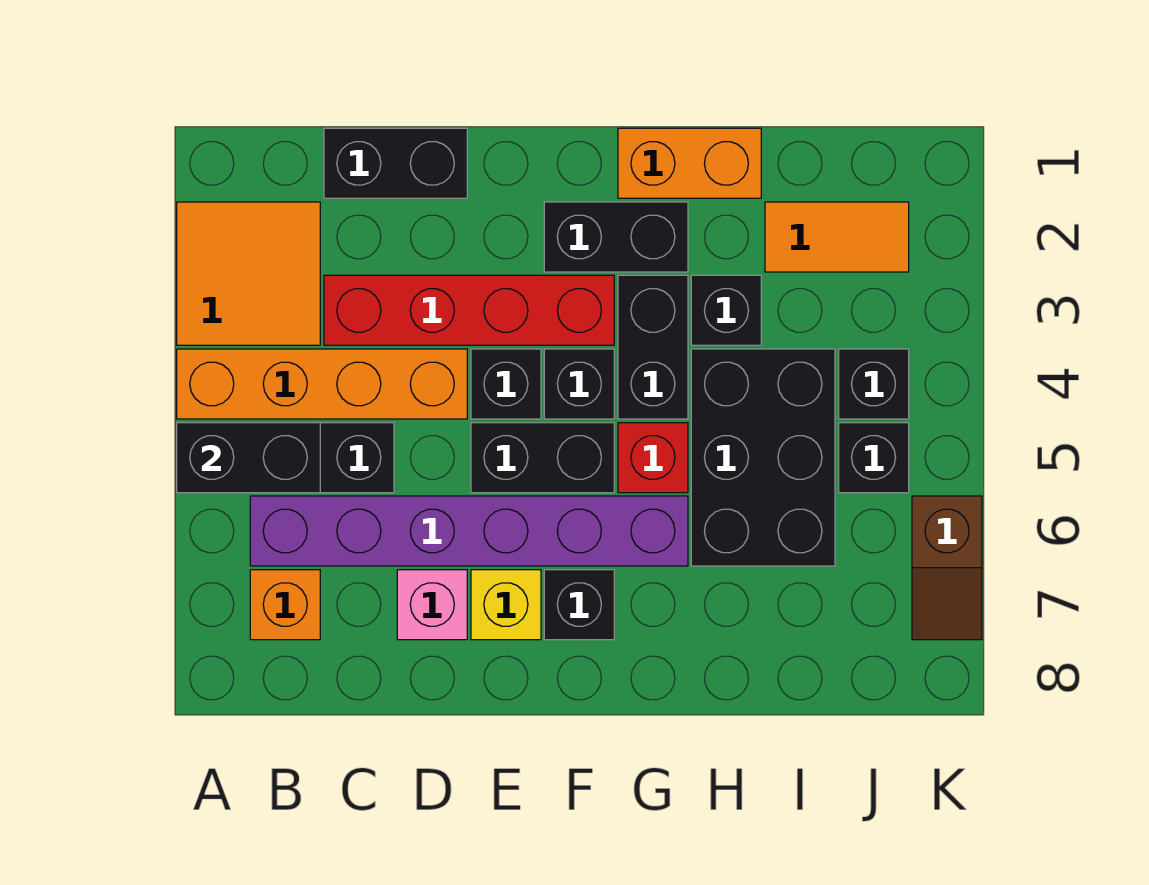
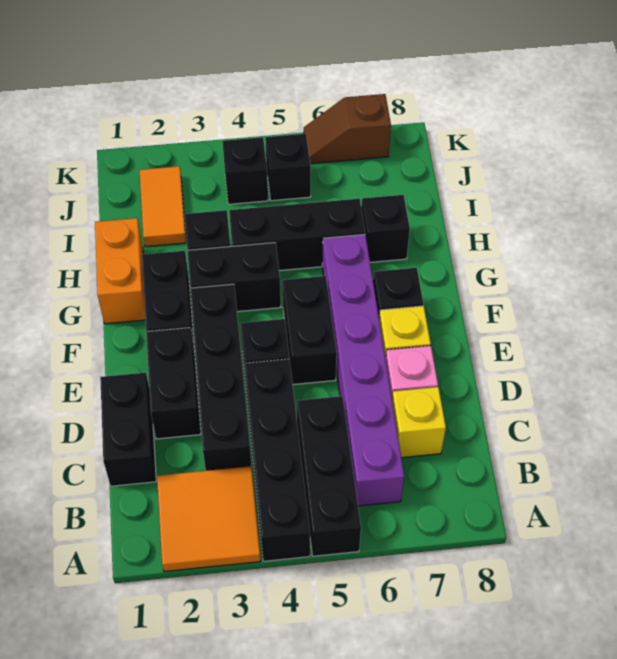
orange brick A4:D4 level 1 -> black brick A4:D4 level 1
black brick A5:B5 level 2 -> black brick D2:E2 level 1
orange brick B7 level 1 -> none
red brick C3:F3 level 1 -> black brick C3:F3 level 1
none -> yellow brick C7 level 1
black brick F4 level 1 -> black brick H7 level 1
red brick G5 level 1 -> none
black brick H4:I6 level 1 -> black brick H4:H6 level 1
brown slope K6:K7 level 1 top 6 -> brown slope K6:K7 level 1 top 7

